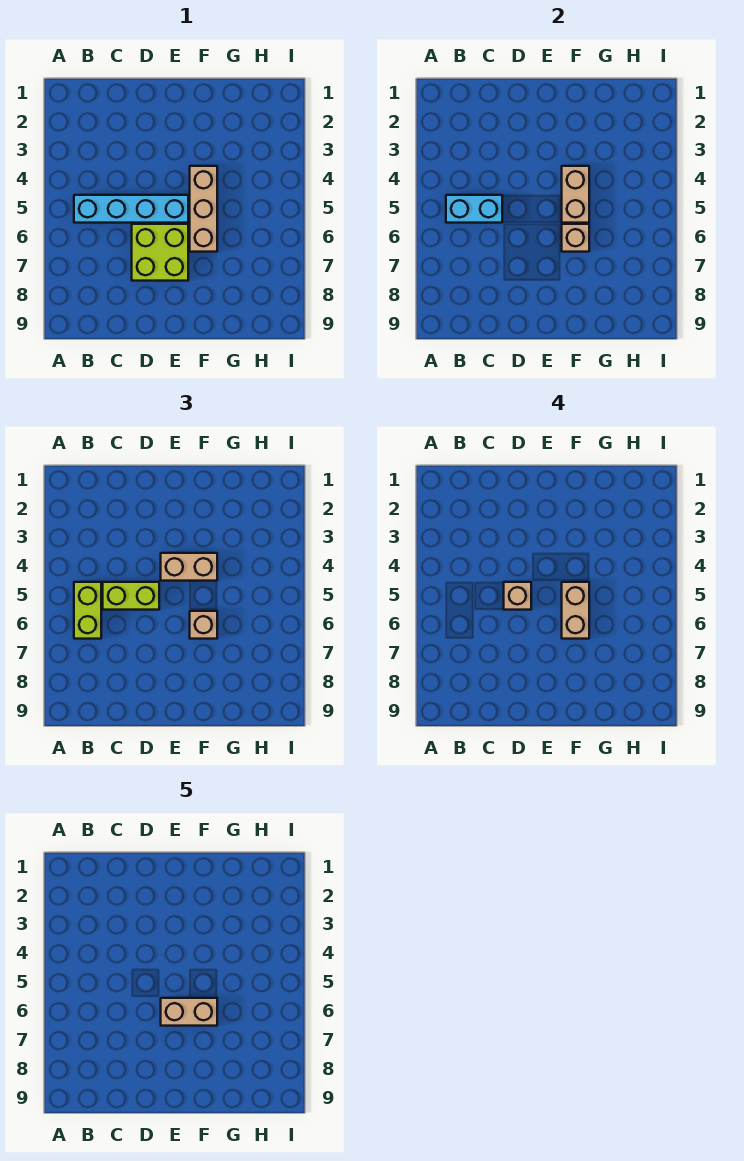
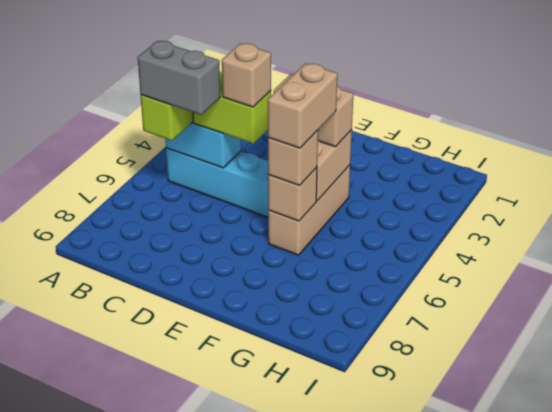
none -> grey brick B6:C6 level 4
lime brick D6:E7 level 1 -> none
tan brick E6:F6 level 5 -> none

